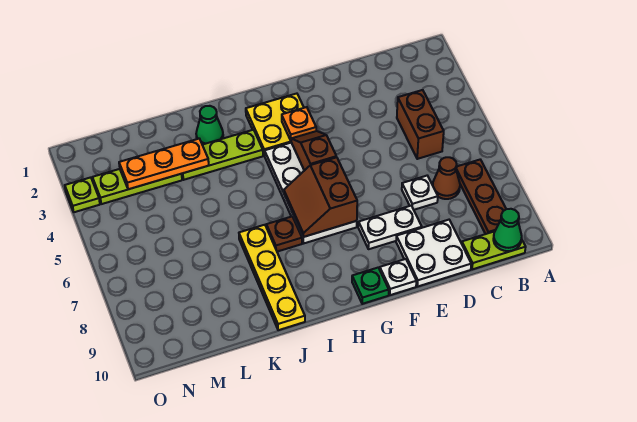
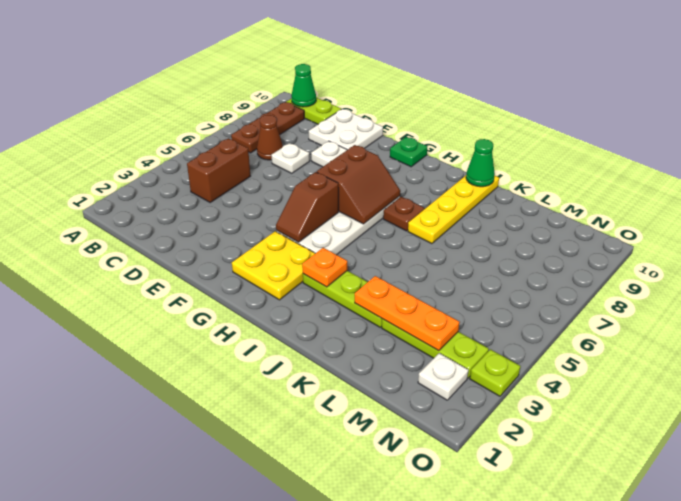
white plate F10 level 1 -> white plate N2 level 1
orange plate G3 level 2 -> orange plate I3 level 2
green cone J2 level 1 -> green cone J10 level 2

